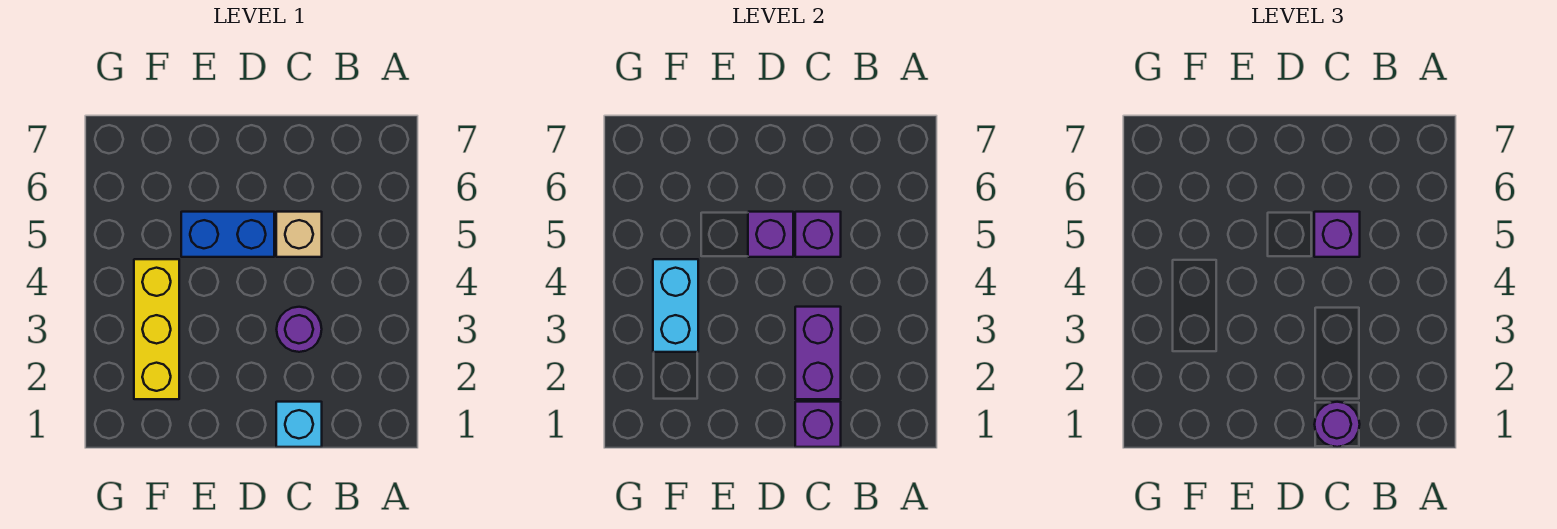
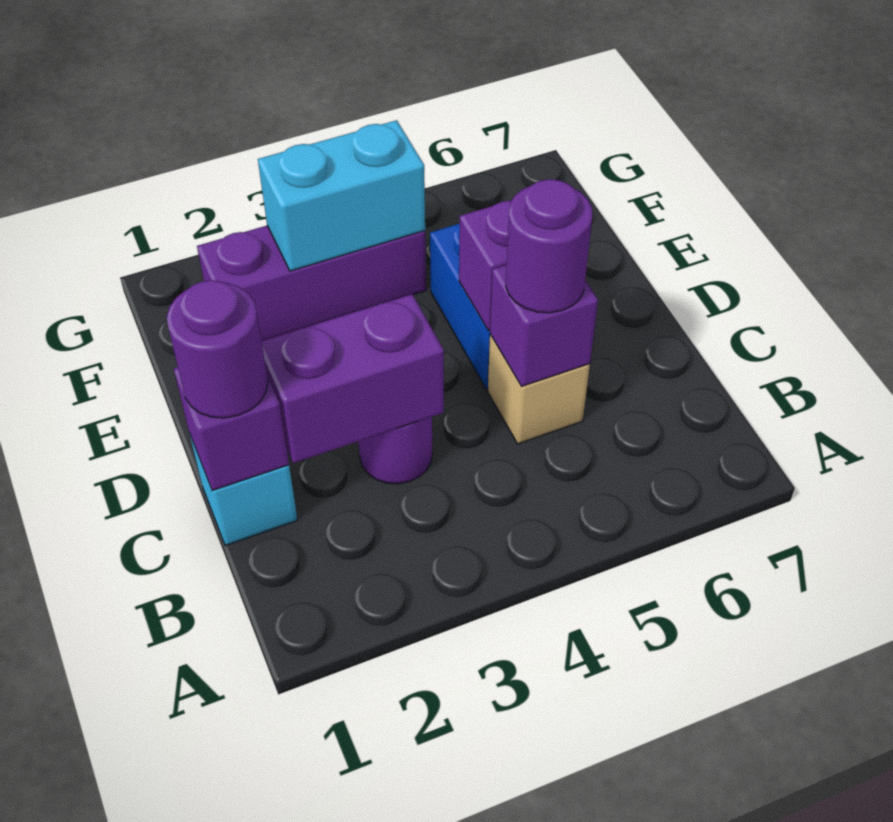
purple brick C5 level 3 -> purple round brick C5 level 3
yellow brick F2:F4 level 1 -> purple brick F2:F4 level 1

